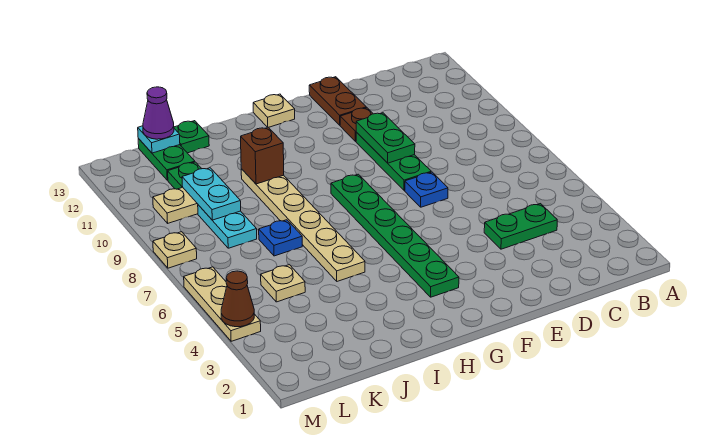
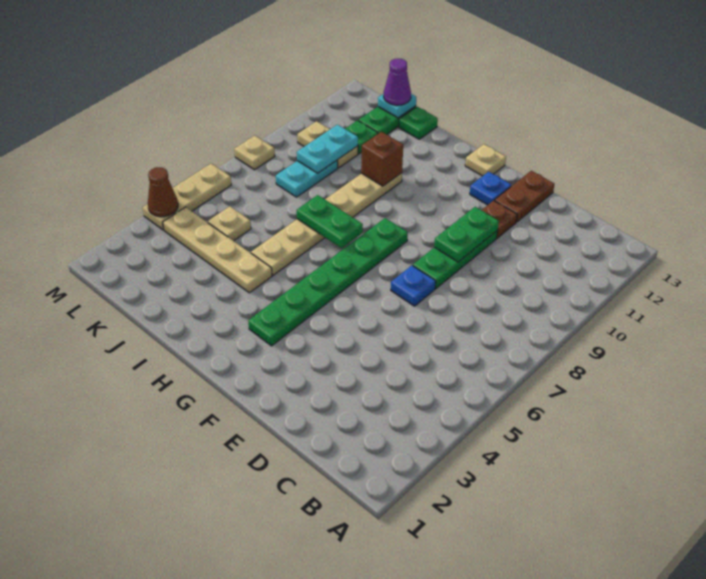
green plate C4:D4 level 1 -> green plate H7:I7 level 2
none -> tan plate I4:L4 level 1
blue plate J7 level 1 -> blue plate F12 level 1

